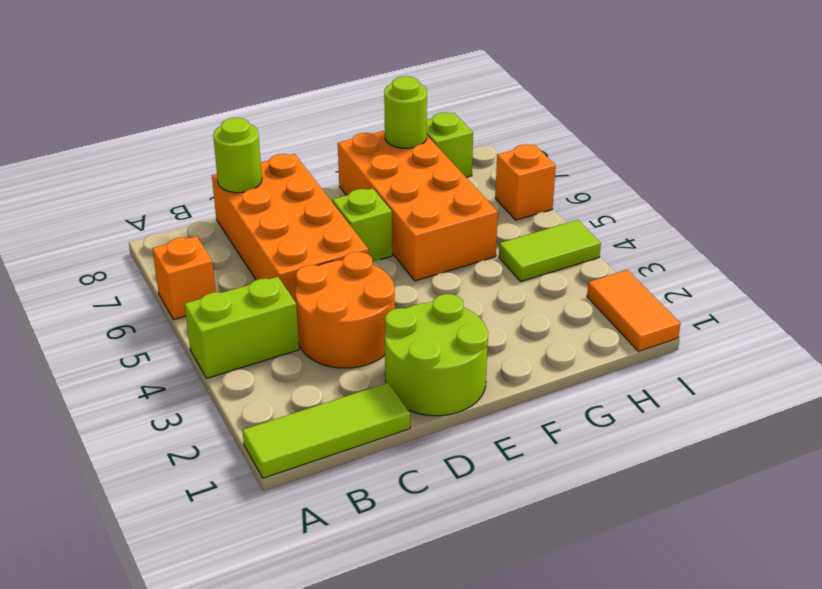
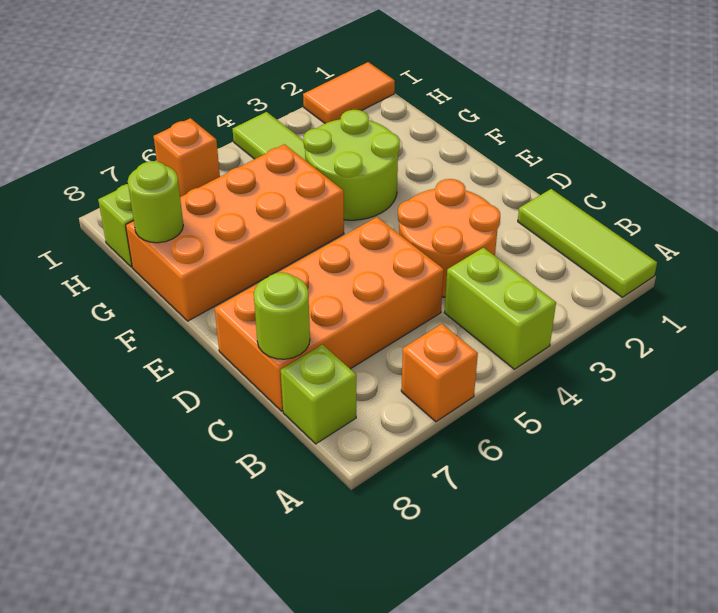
lime round brick D1:E2 level 1 -> lime round brick F3:G4 level 1
lime brick E6 level 1 -> lime brick B8 level 1

